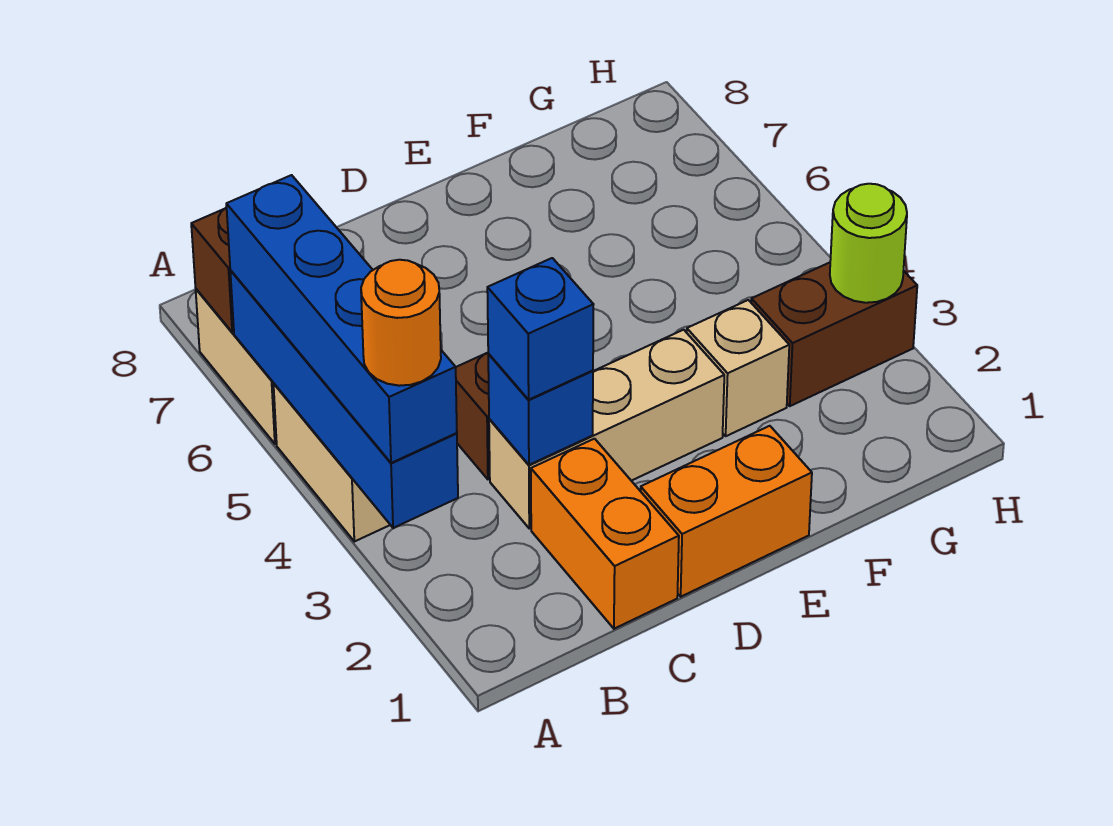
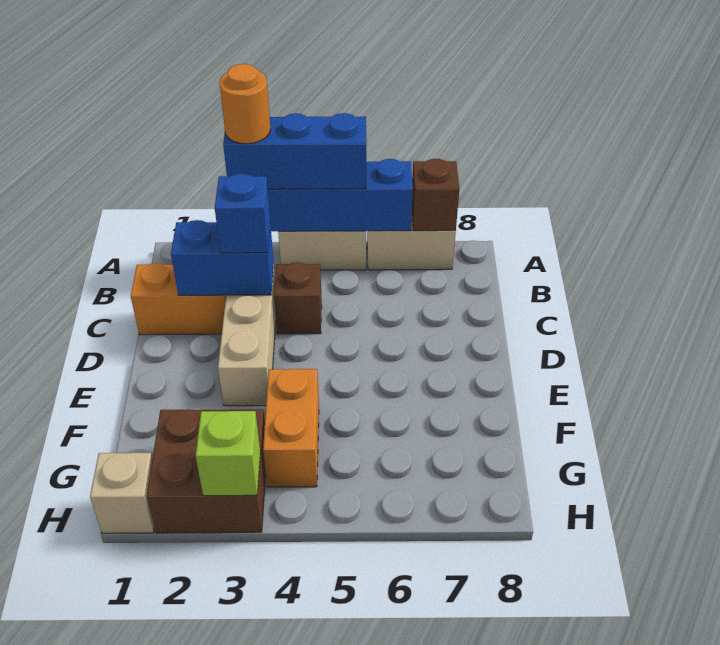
blue brick A3:A6 level 3 -> blue brick A3:A5 level 3
blue brick C3 level 2 -> blue brick C2:C3 level 2
orange brick D1:E1 level 1 -> orange brick F4:G4 level 1
tan brick F3 level 1 -> tan brick H1 level 1
brown brick G3:H3 level 1 -> brown brick G2:H3 level 1
lime round brick H3 level 2 -> lime brick H3 level 2

